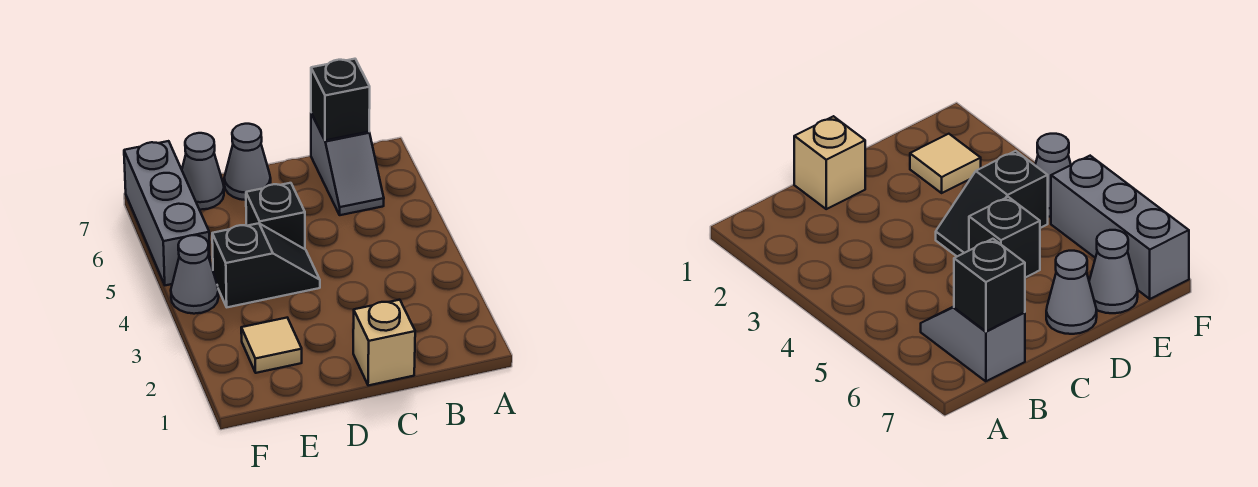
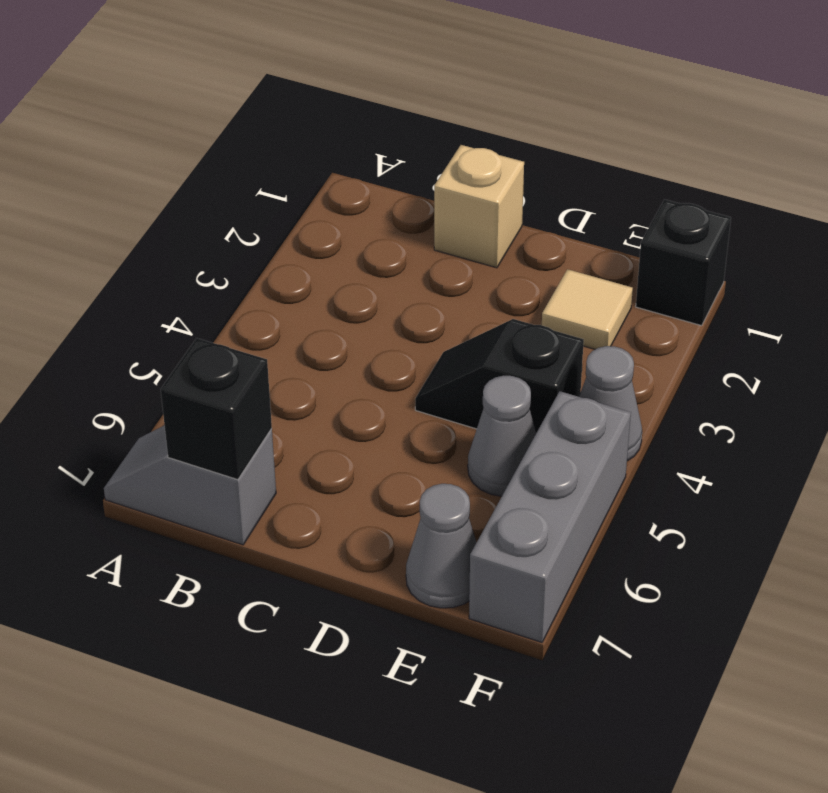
grey slope B6:B7 level 1 top 7 -> grey slope A7:B7 level 1 top B
black brick D5 level 1 -> black brick F1 level 1
grey cone D7 level 1 -> grey cone E5 level 1

